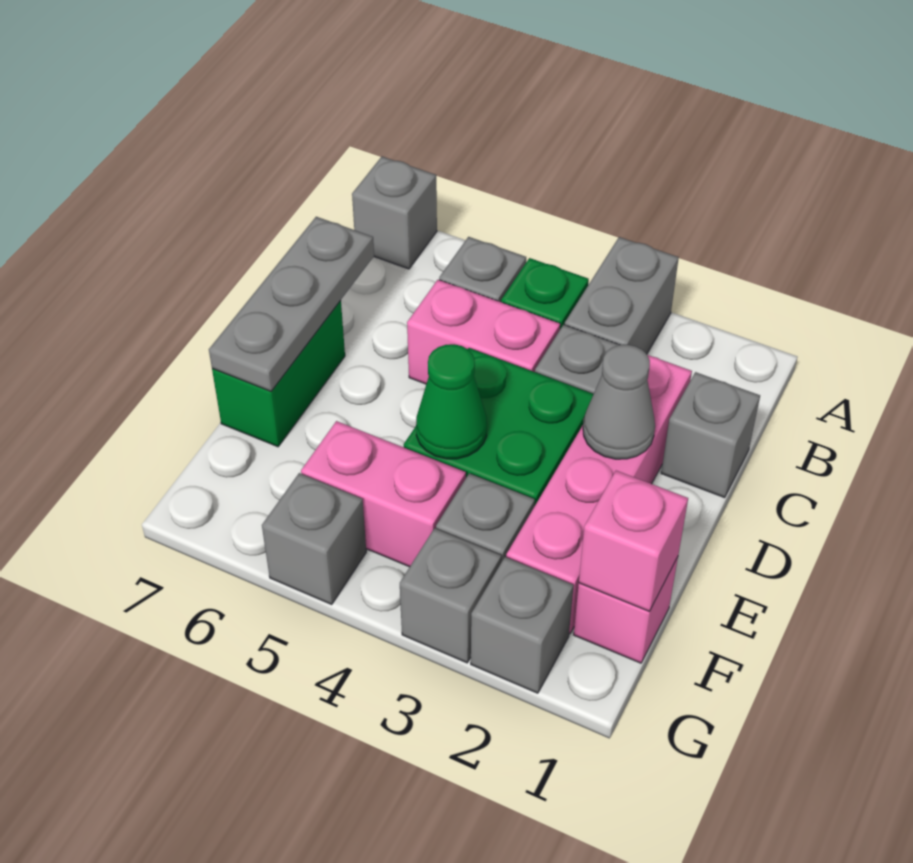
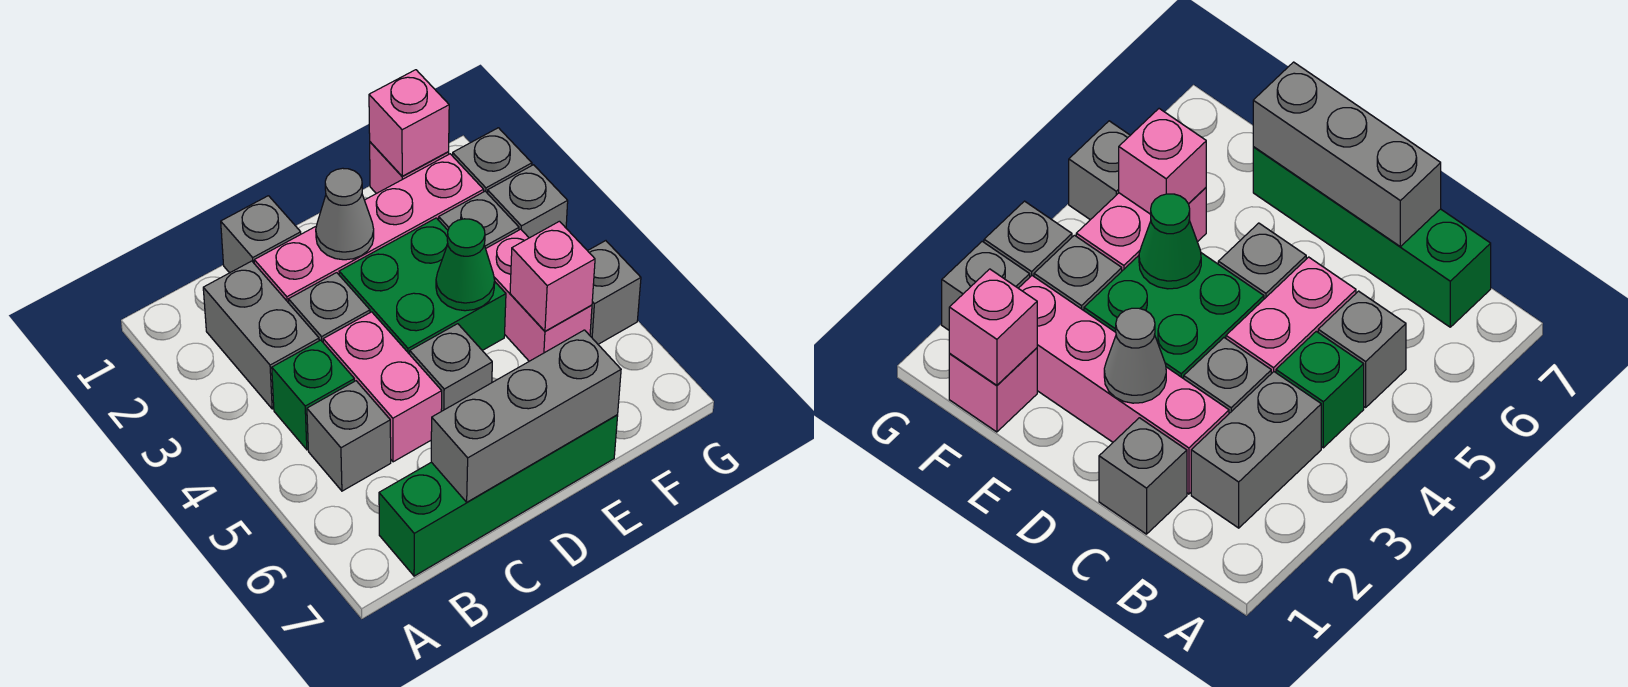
grey brick A3:B3 level 1 -> grey brick B2:B3 level 1
grey brick A7 level 1 -> grey brick D5 level 1
grey plate C7:E7 level 2 -> grey brick C7:E7 level 2
green brick D7:E7 level 1 -> green brick B7:E7 level 1
none -> pink brick F5 level 2

